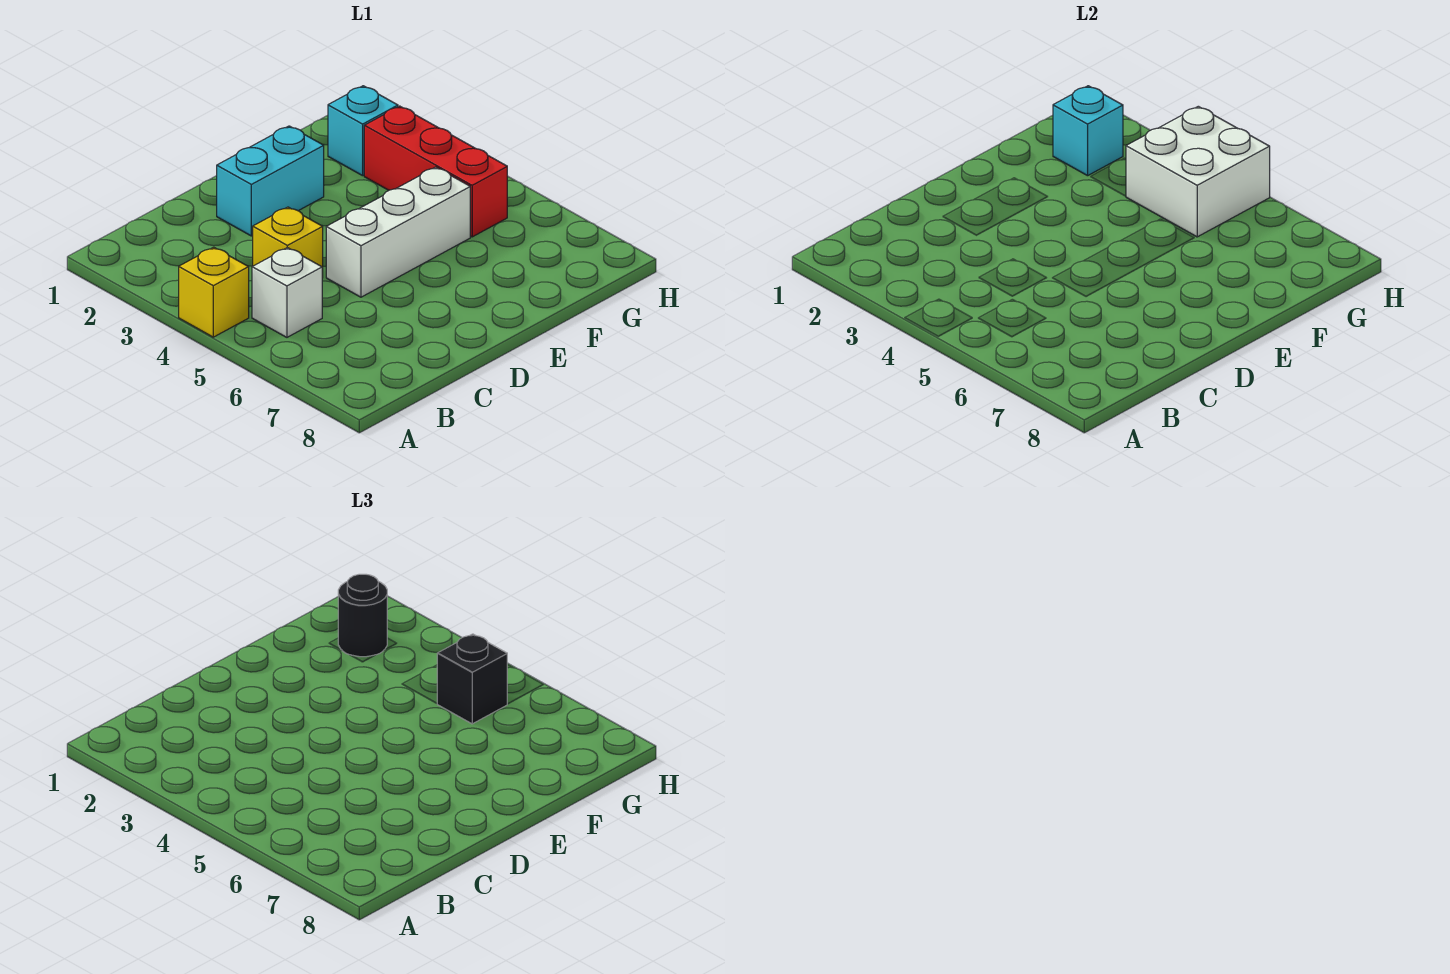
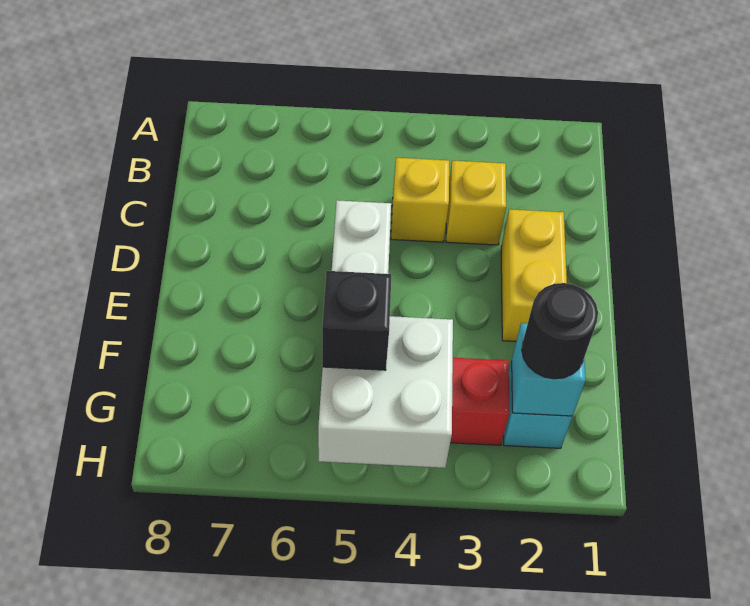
yellow brick A4 level 1 -> yellow brick C3 level 1
white brick B5 level 1 -> none
cyan brick D2:E2 level 1 -> yellow brick D2:E2 level 1

